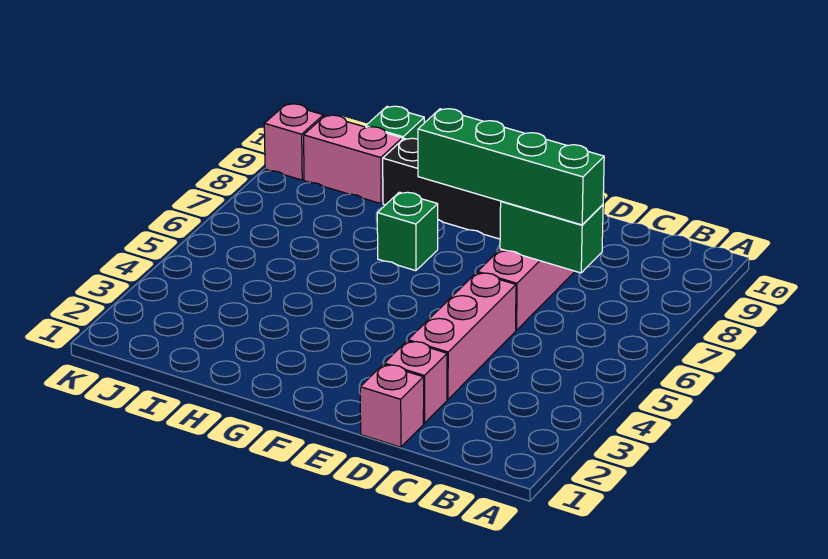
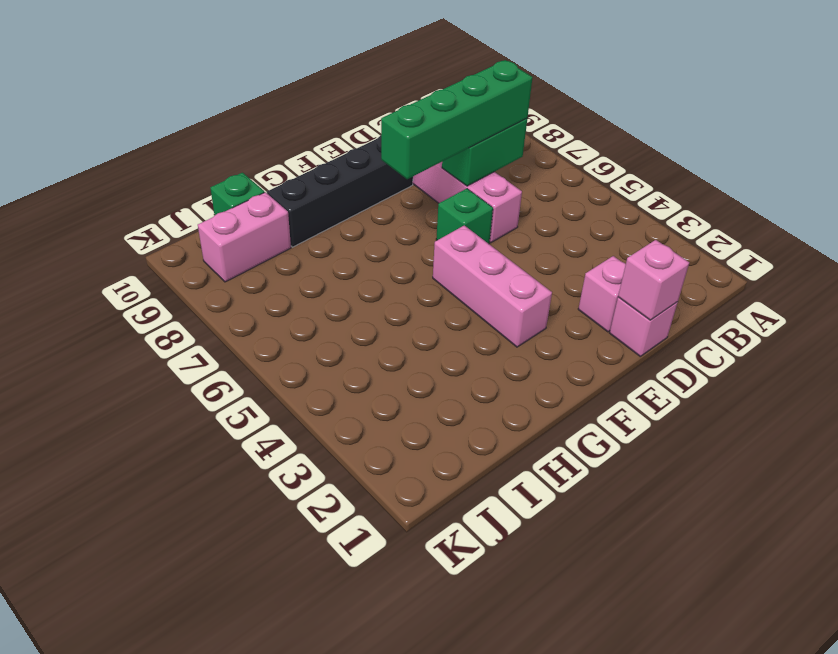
pink brick D3:D5 level 1 -> pink brick F3:F5 level 1
green brick G7 level 1 -> green brick E6 level 1
pink brick K9 level 1 -> pink brick D1 level 2

